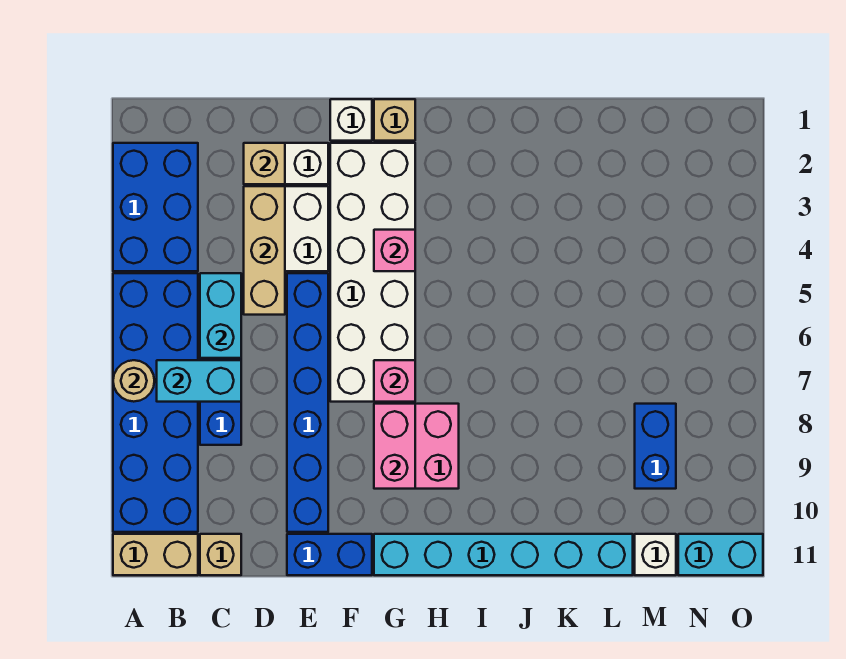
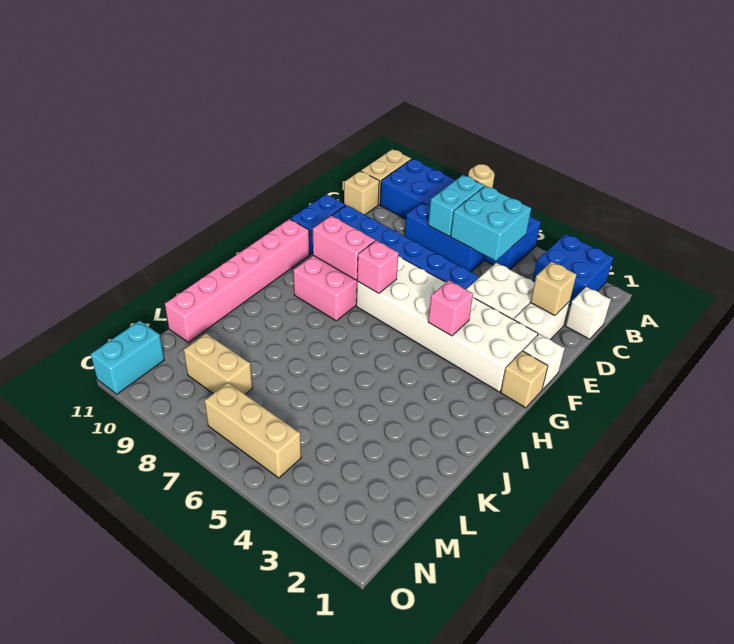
blue brick A2:B4 level 1 -> blue brick A2:B3 level 1
cyan brick C5:C6 level 2 -> cyan brick B5:C6 level 2
tan brick D3:D5 level 2 -> tan brick N5:N7 level 1
cyan brick G11:L11 level 1 -> pink brick G11:L11 level 1
blue brick M8:M9 level 1 -> tan brick M8:M9 level 1
white brick M11 level 1 -> white brick C1 level 1

